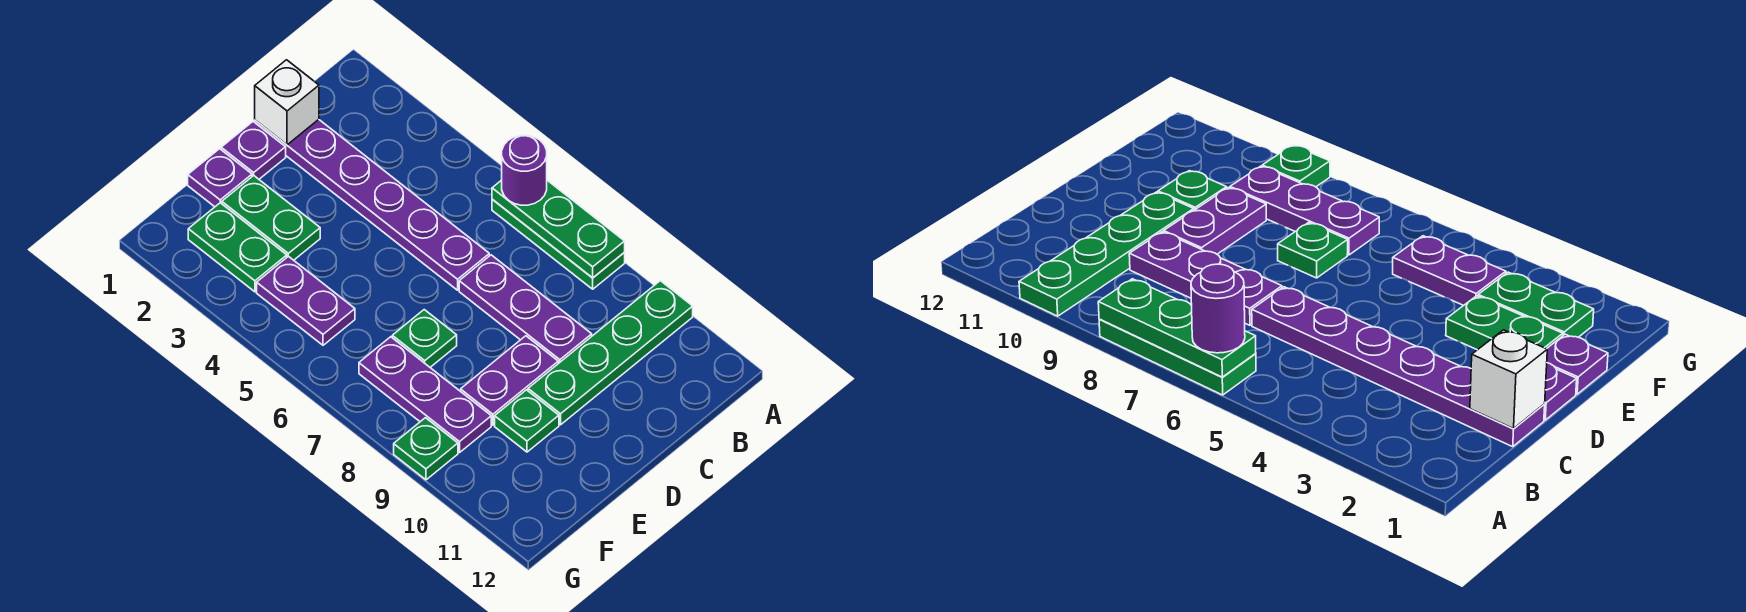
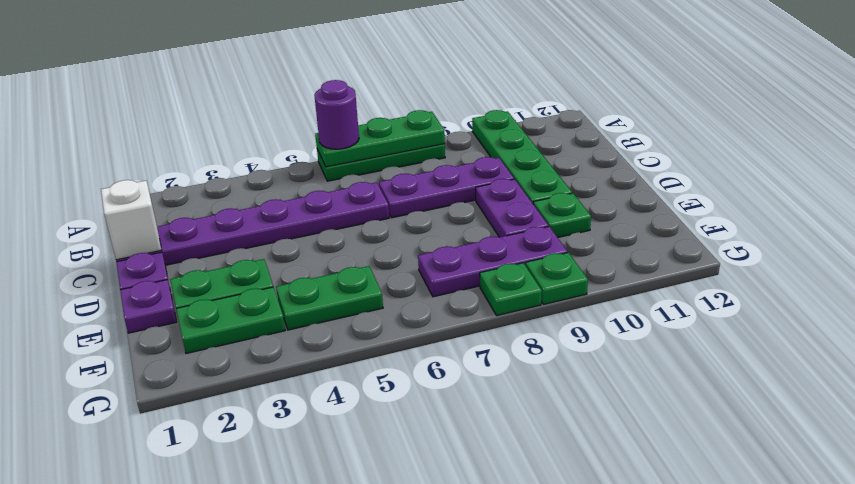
green plate E7 level 1 -> green plate G8 level 1
purple plate F4:F5 level 1 -> green plate F4:F5 level 1

